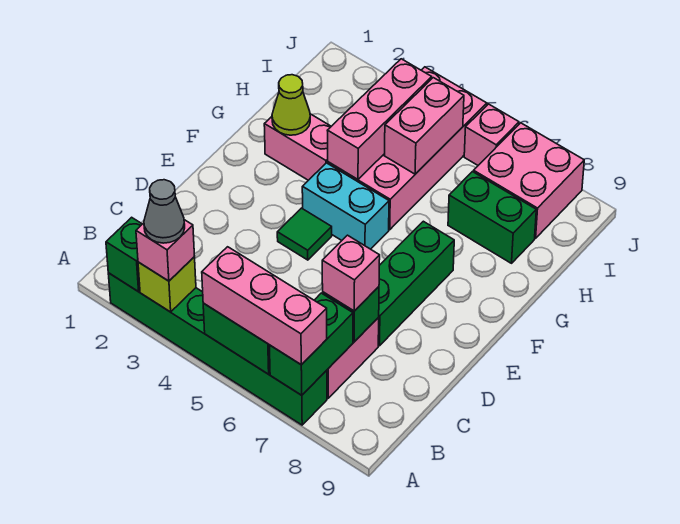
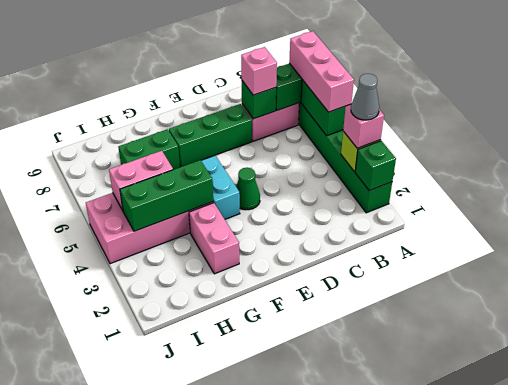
green tile E4 level 1 -> green cone E4 level 1
lime cone G2 level 2 -> none
pink brick G4:I4 level 2 -> green brick G4:I4 level 2
green brick H7:H8 level 1 -> green brick G7:H7 level 1
pink brick I7:J8 level 1 -> none
pink brick J6 level 1 -> none

